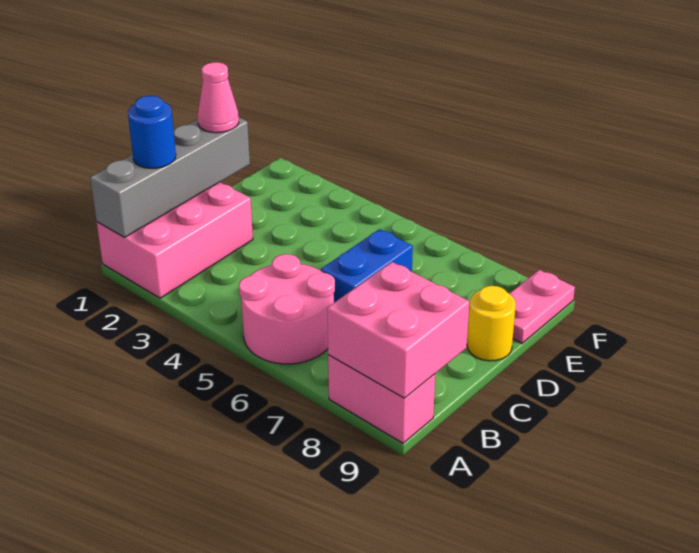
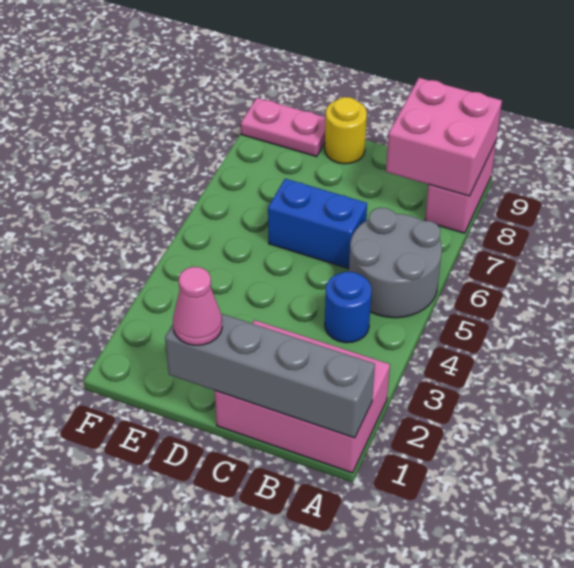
pink round brick A5:B6 level 1 -> grey round brick A5:B6 level 1
blue round brick B1 level 3 -> blue round brick B4 level 1

